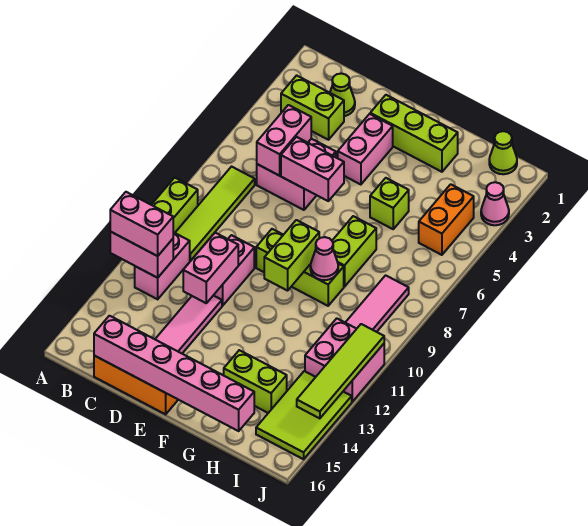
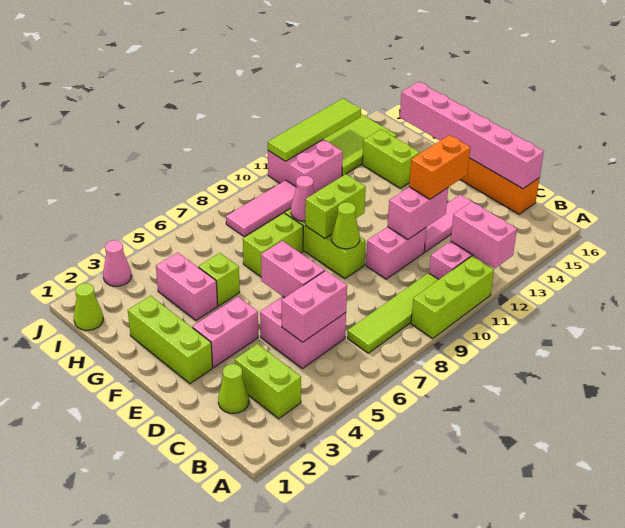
pink brick A12:B12 level 3 -> pink brick G4:H4 level 1
none -> lime cone E9 level 2
orange brick I4:I5 level 1 -> orange brick D12:D13 level 3

